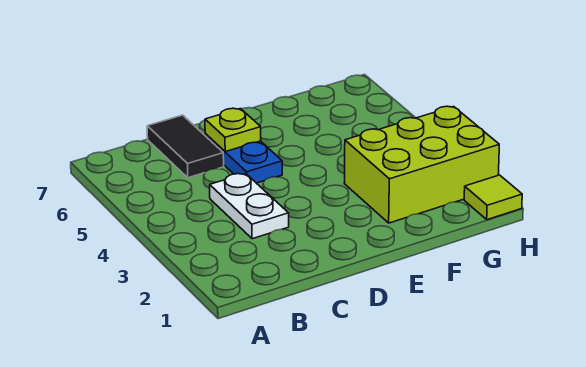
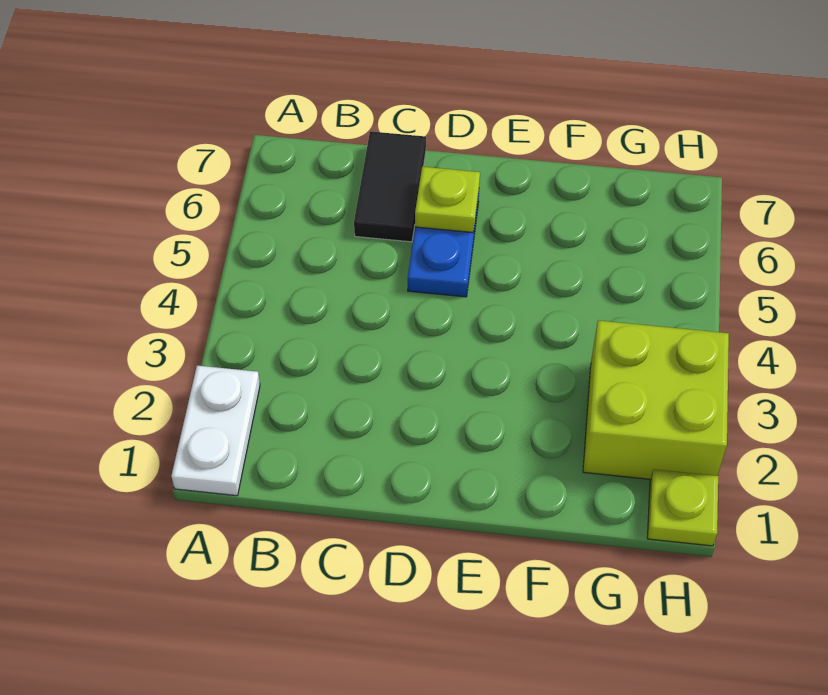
white plate C3:C4 level 1 -> white plate A1:A2 level 1
lime brick F2:H3 level 1 -> lime brick G2:H3 level 1
lime tile H1 level 1 -> lime plate H1 level 1

